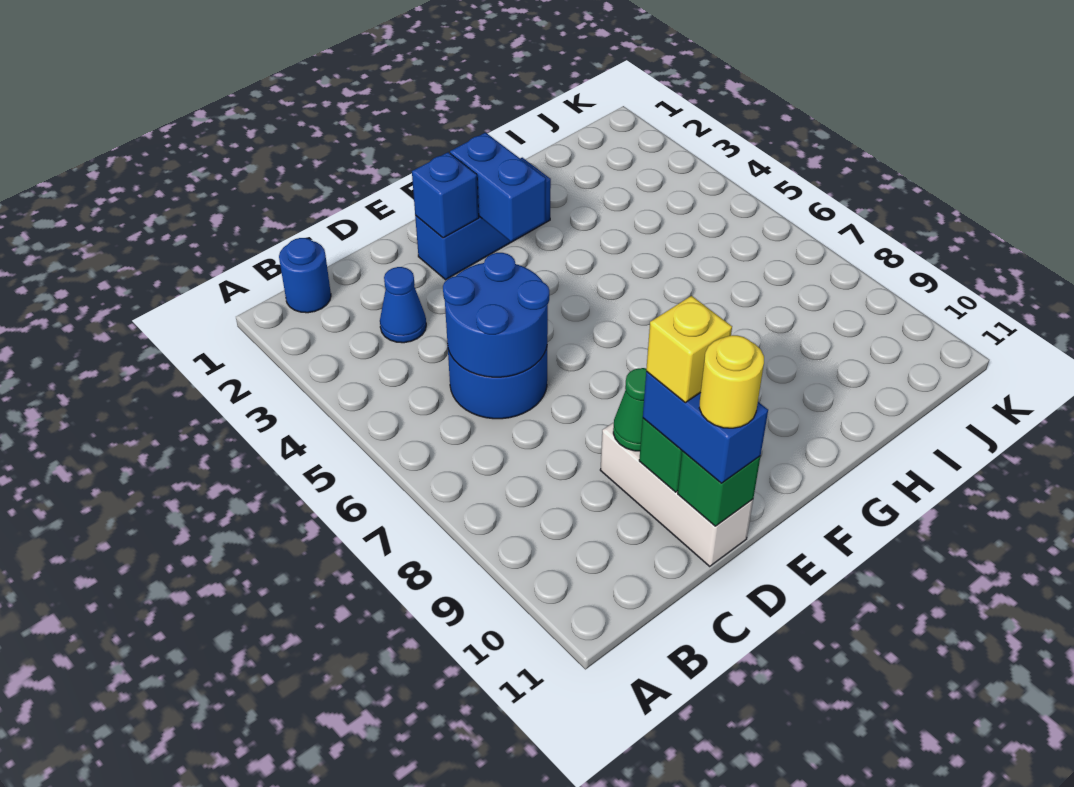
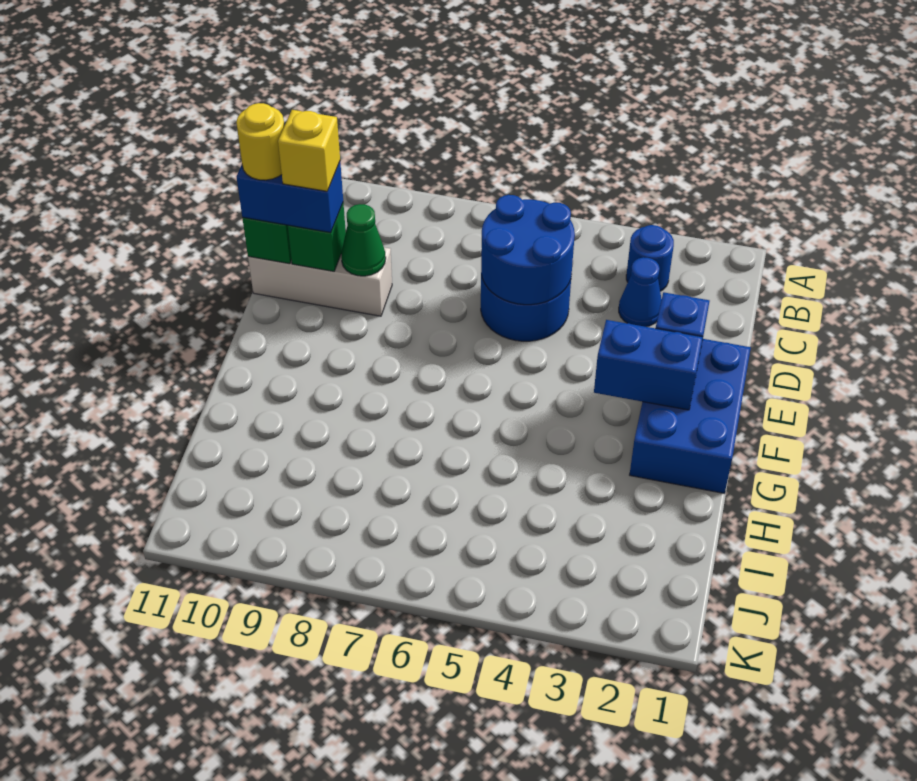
blue round brick B1 level 1 -> blue round brick B3 level 1
blue brick E2:G2 level 1 -> blue brick E1:G2 level 1

